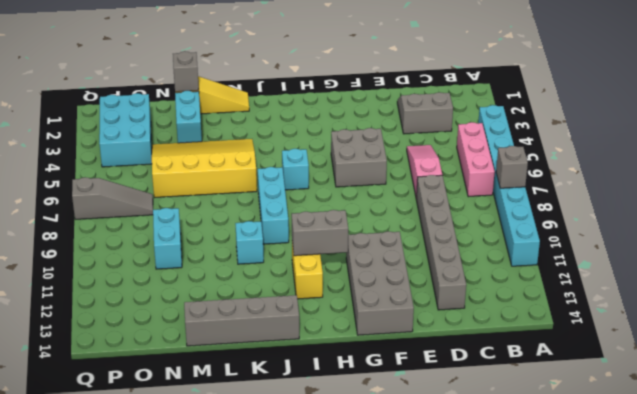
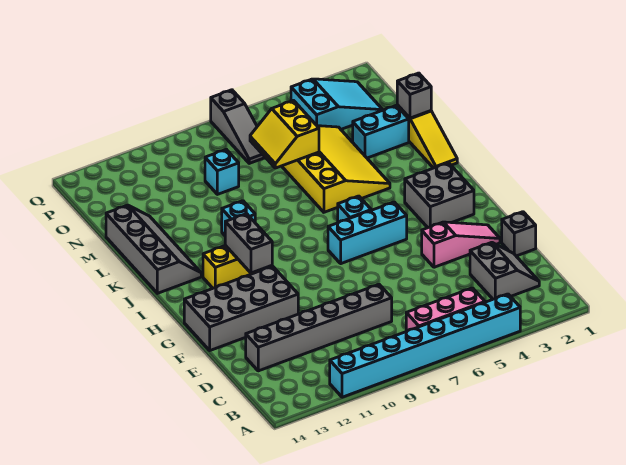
grey brick A8 level 2 -> grey brick E1 level 1
pink slope D5:D7 level 1 top 7 -> pink slope F2:F4 level 1 top 4
grey brick F5:G6 level 1 -> grey brick H2:I3 level 1
cyan brick J7:J9 level 1 -> cyan brick H5:H7 level 1
none -> yellow slope M6:N7 level 2 top 6
cyan brick N9:N10 level 1 -> cyan brick N9 level 1
cyan brick O2:P4 level 1 -> cyan slope O2:P4 level 1 top 4

